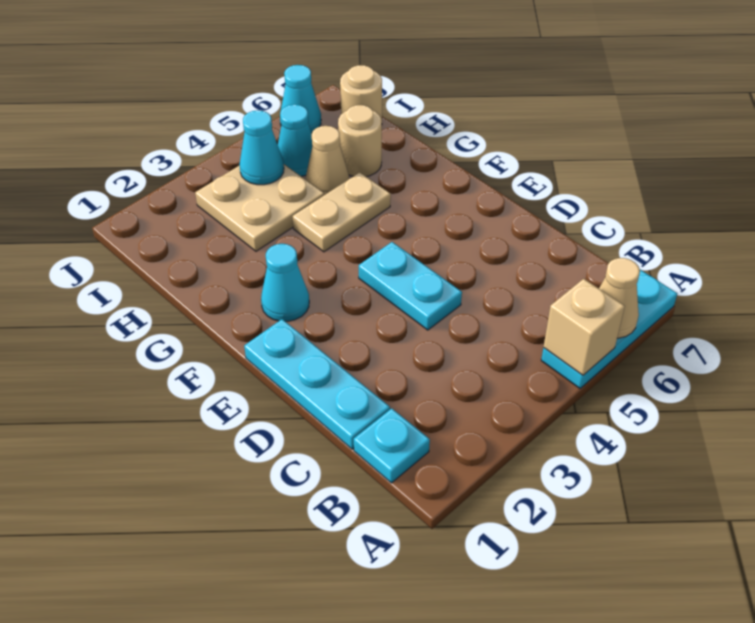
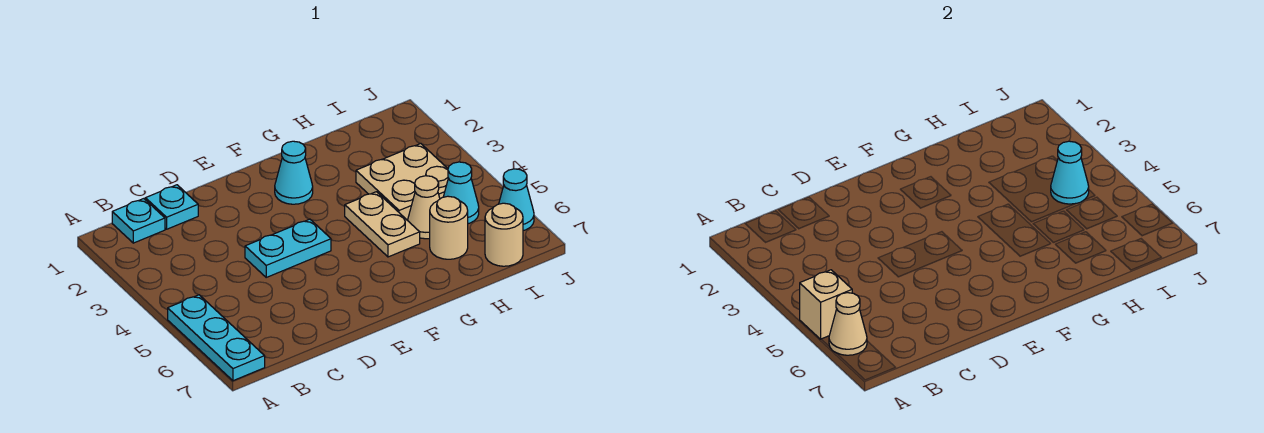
cyan plate C1:E1 level 1 -> cyan plate C1 level 1

